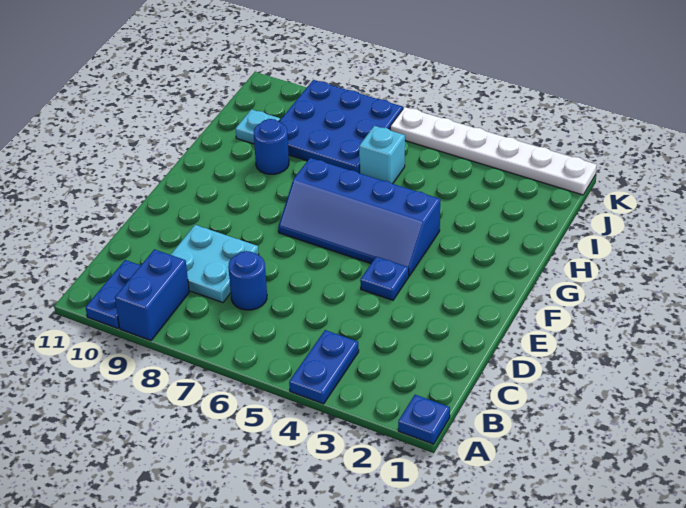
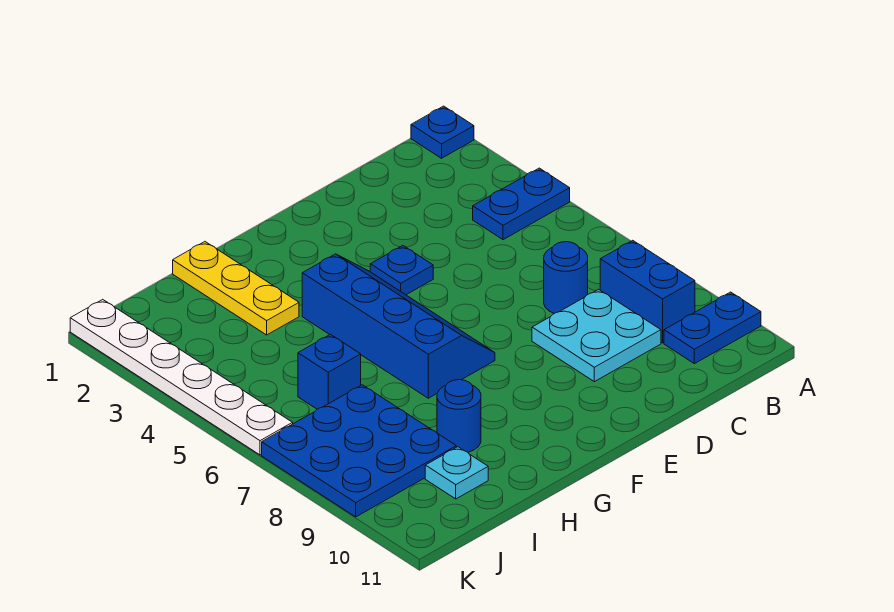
blue brick A9:B9 level 1 -> blue brick B8:B9 level 1
none -> yellow plate H1:H3 level 1
cyan brick I6 level 1 -> blue brick I6 level 1

